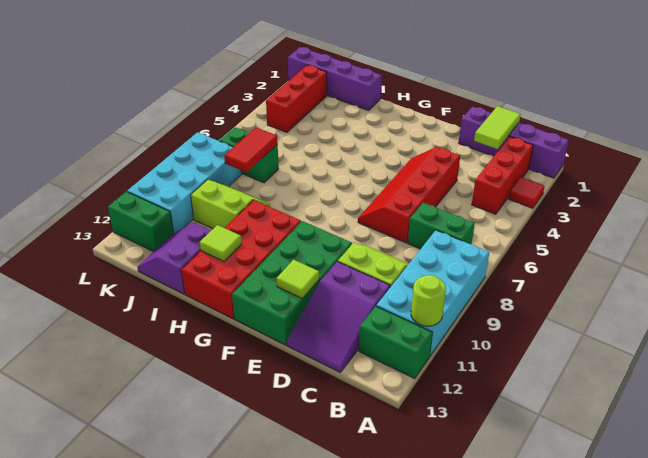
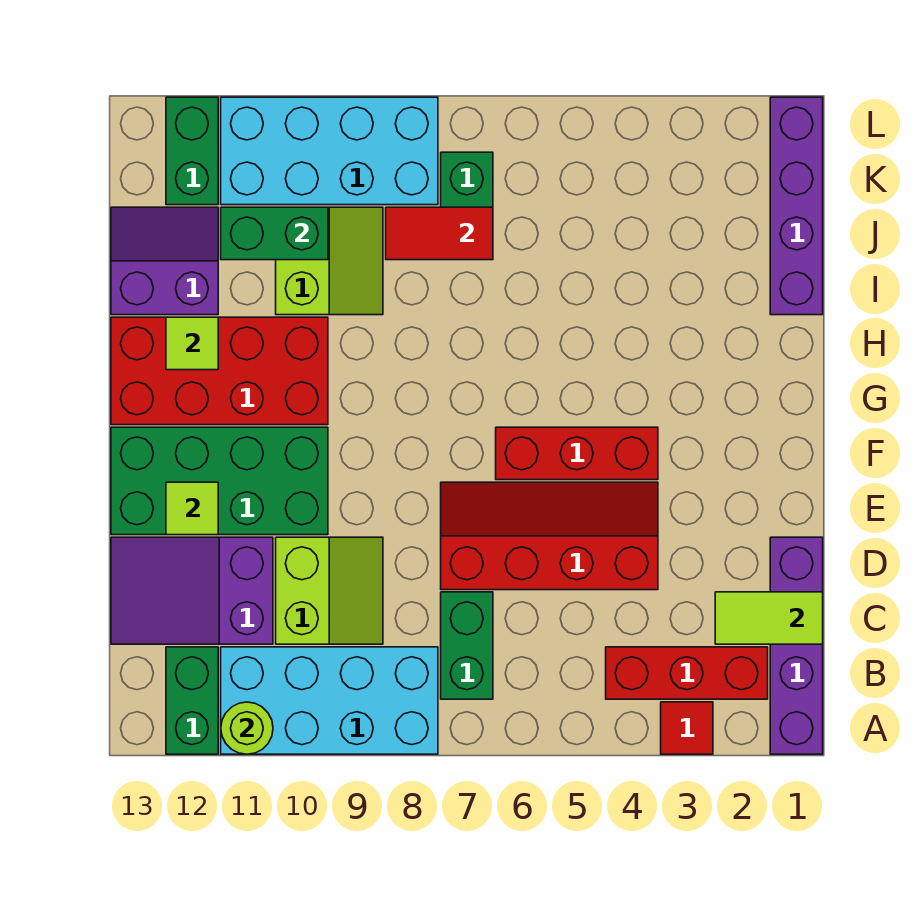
none -> green brick J10:J11 level 2
red brick K2:K4 level 1 -> red brick F4:F6 level 1

